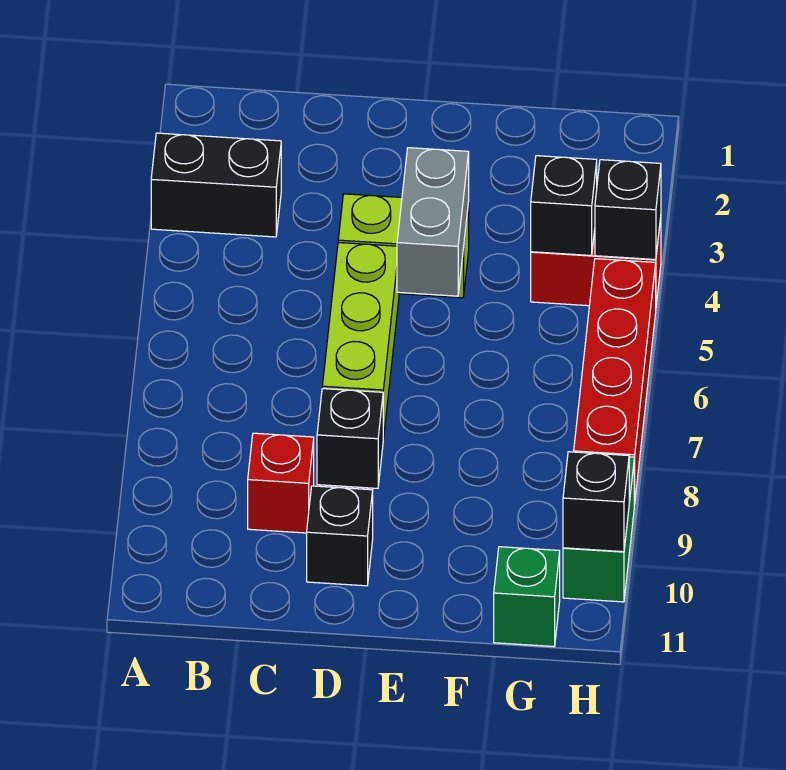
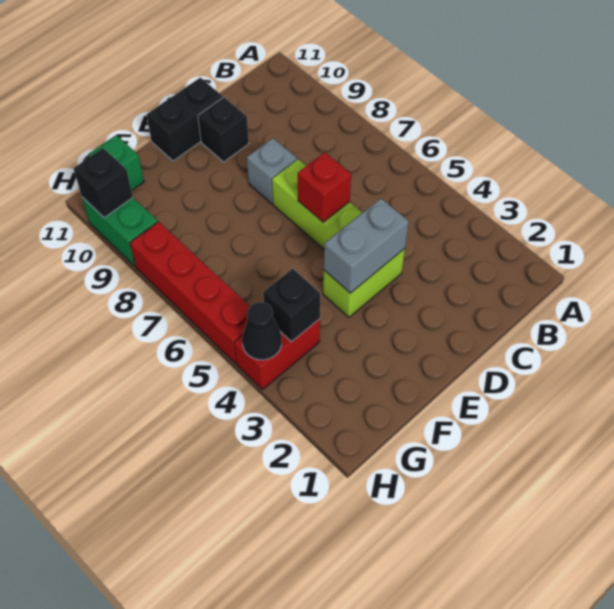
black brick A3:B3 level 1 -> black brick D11:E11 level 1
red brick C9 level 1 -> red brick D6 level 2
black brick D8 level 1 -> grey brick D8 level 1
grey brick E4:E5 level 2 -> grey brick D4:E4 level 2
black brick H4 level 2 -> black cone H4 level 2

